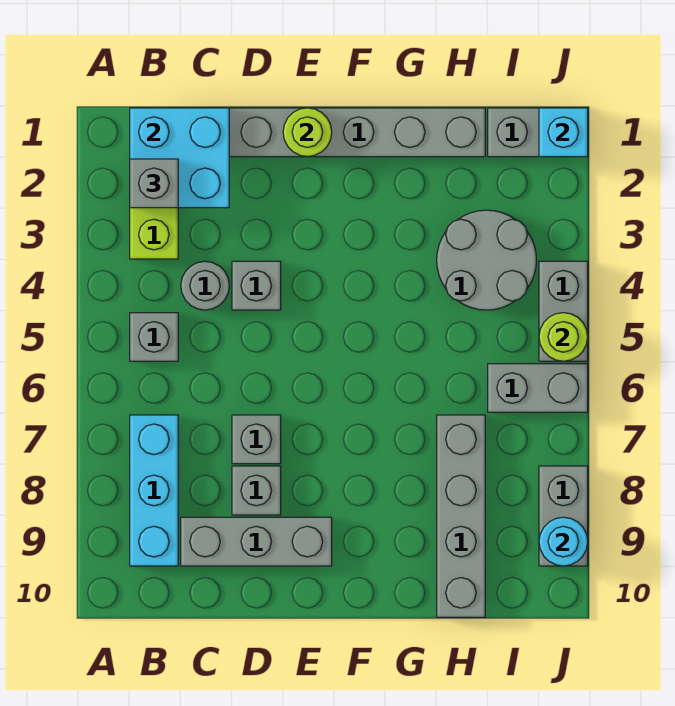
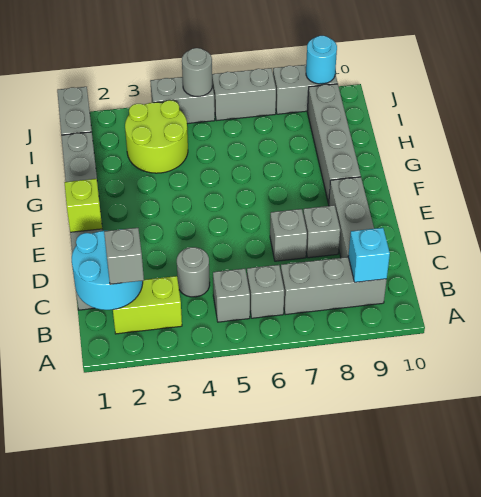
cyan brick B1:C2 level 2 -> cyan round brick B1:C2 level 2
cyan brick B7:B9 level 1 -> grey brick B7:B9 level 1
grey brick D4 level 1 -> grey brick B6 level 1
lime round brick E1 level 2 -> lime brick E1 level 2
grey round brick H3:I4 level 1 -> lime round brick H3:I4 level 1
grey brick H7:H10 level 1 -> grey brick F9:I9 level 1
grey brick I6:J6 level 1 -> grey brick J6:J7 level 1
cyan brick J1 level 2 -> cyan brick B9 level 2
lime round brick J5 level 2 -> grey round brick J5 level 2

